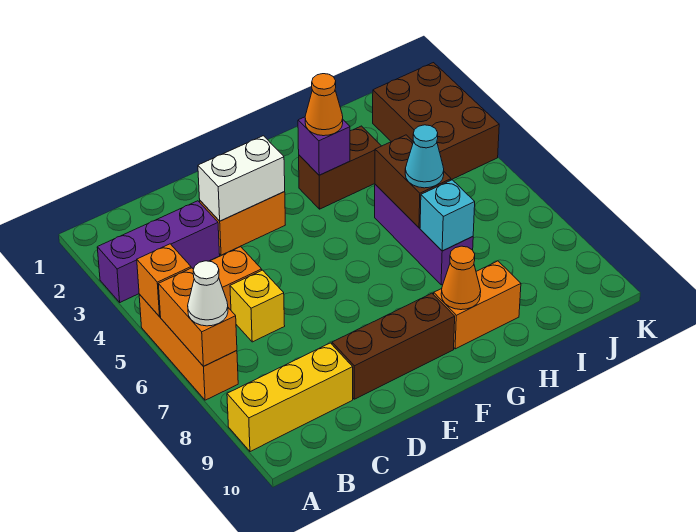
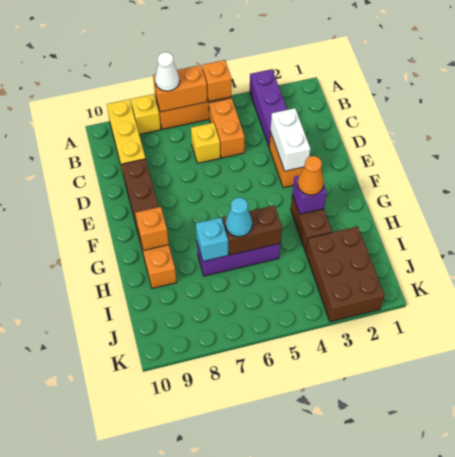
none -> yellow brick A8 level 1
orange cone G9 level 2 -> orange brick G9 level 2
brown brick J2:K4 level 1 -> brown brick I2:K3 level 1

